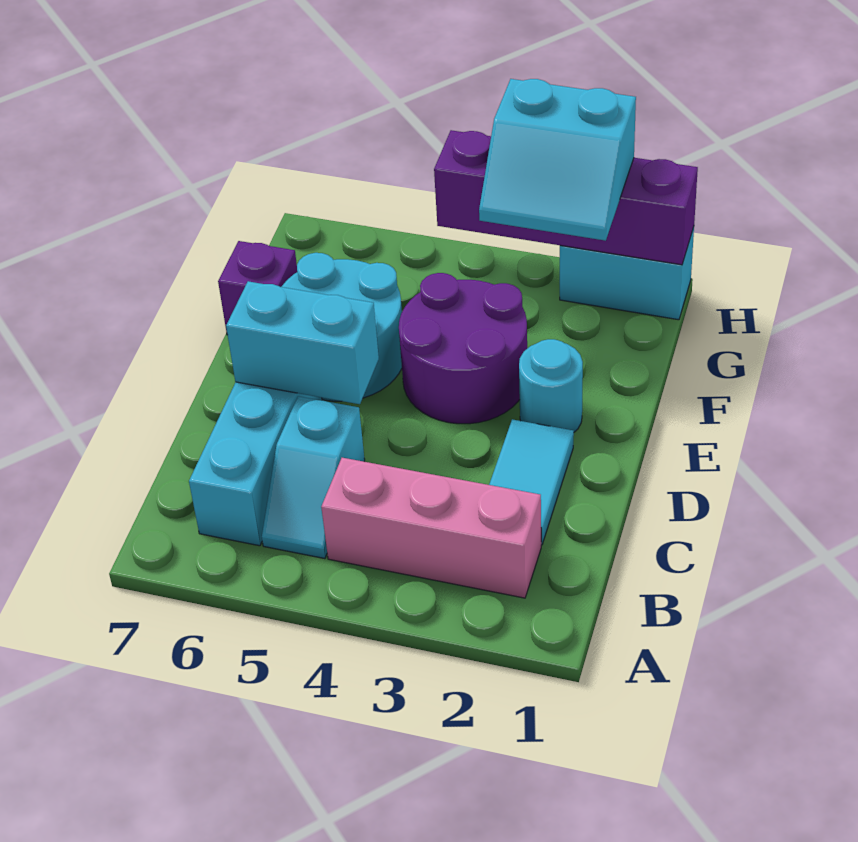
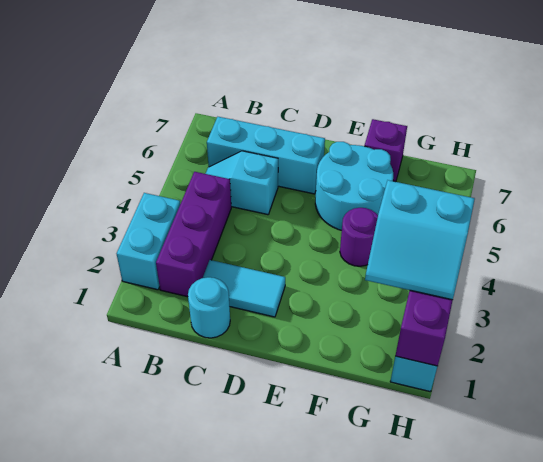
pink brick B2:B4 level 1 -> purple brick B2:B4 level 1
cyan brick D5:D6 level 2 -> cyan brick A2:A3 level 1
cyan round brick E2 level 1 -> cyan round brick C1 level 1
purple round brick E3:F4 level 1 -> purple round brick F4 level 1
cyan slope G2:H3 level 3 top H -> cyan slope G2:H3 level 3 top 3

